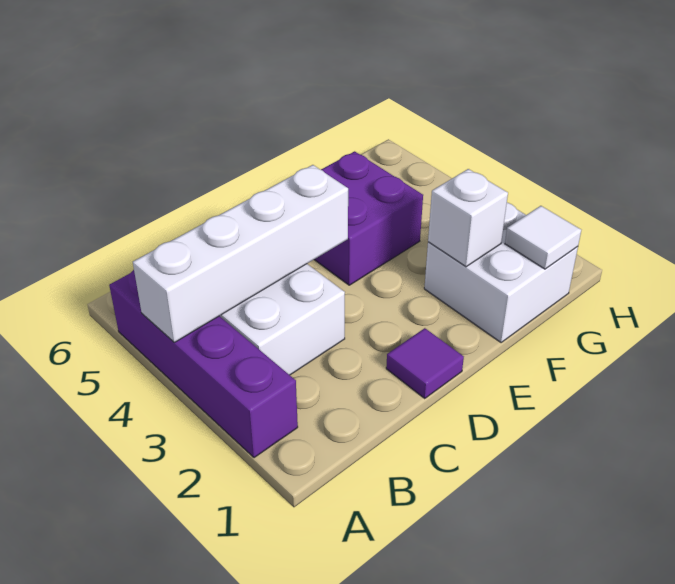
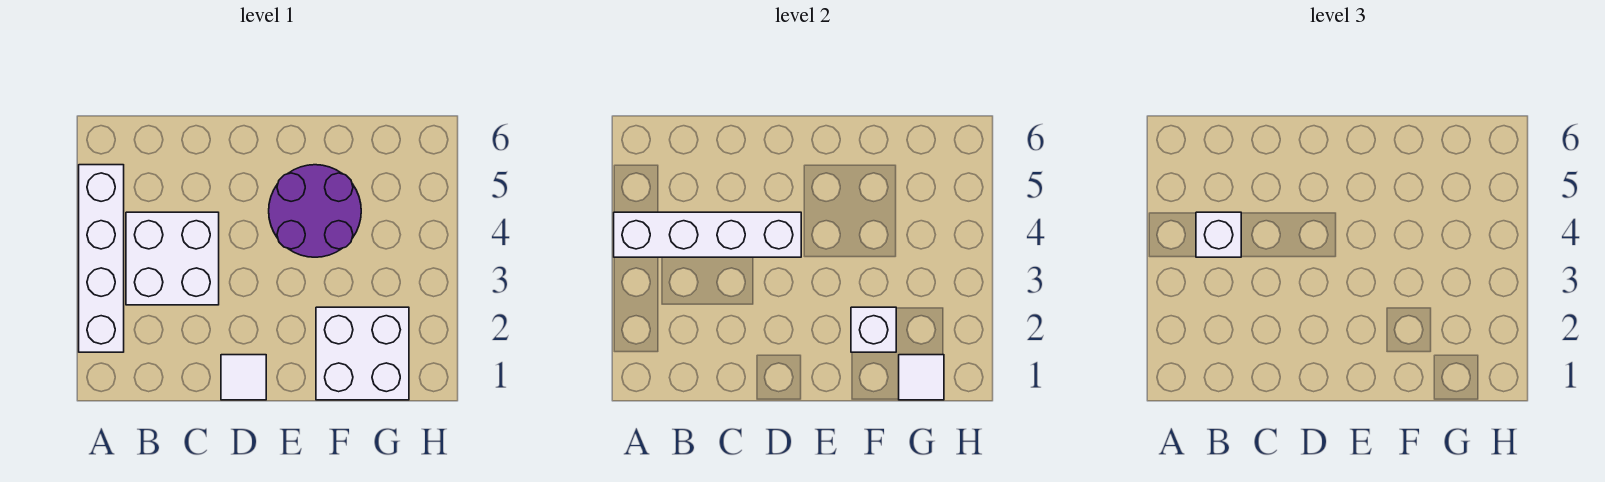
purple brick A2:A5 level 1 -> white brick A2:A5 level 1
none -> white brick B4 level 3
purple tile D1 level 1 -> white tile D1 level 1
purple brick E4:F5 level 1 -> purple round brick E4:F5 level 1

